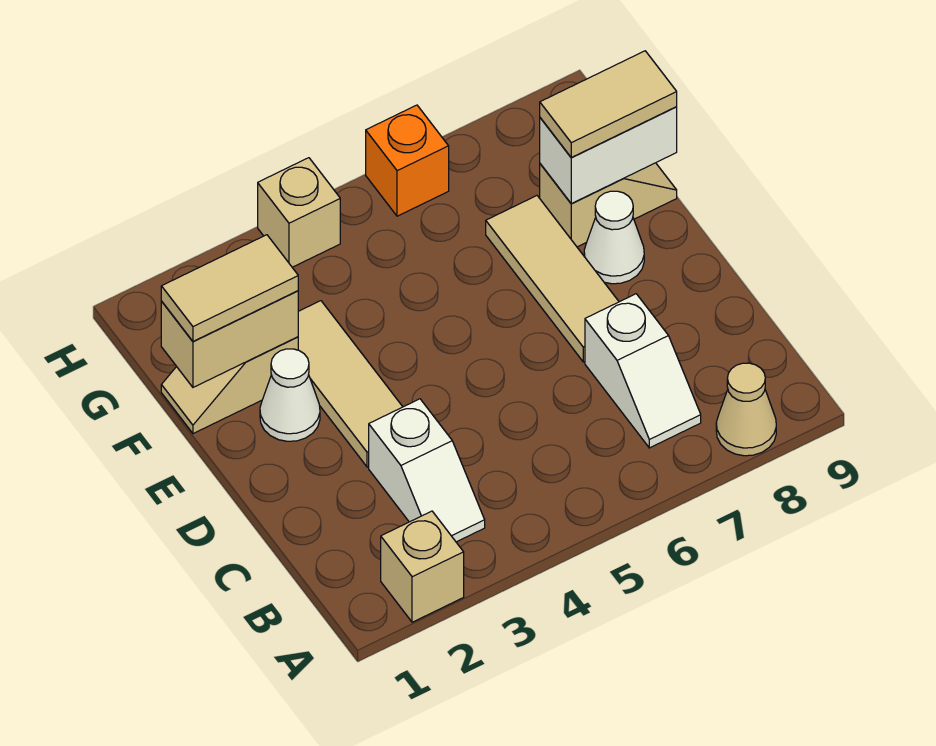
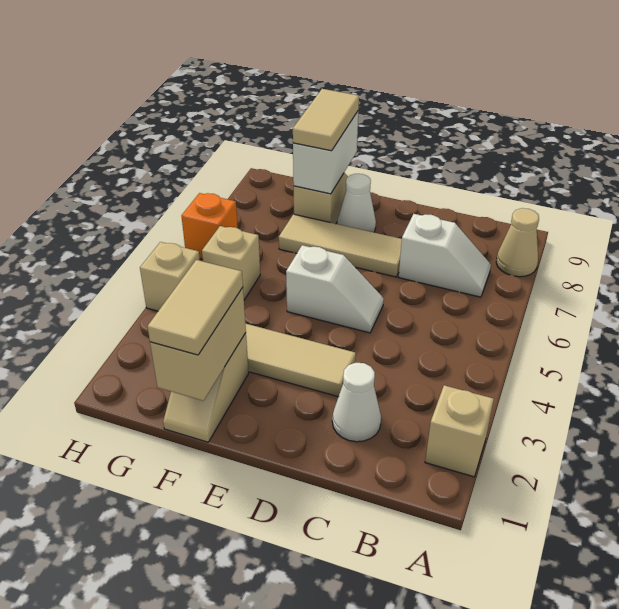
white slope B3:C3 level 1 top C -> white slope D5:E5 level 1 top E
white cone E2 level 1 -> white cone C2 level 1
none -> tan brick G5 level 1

